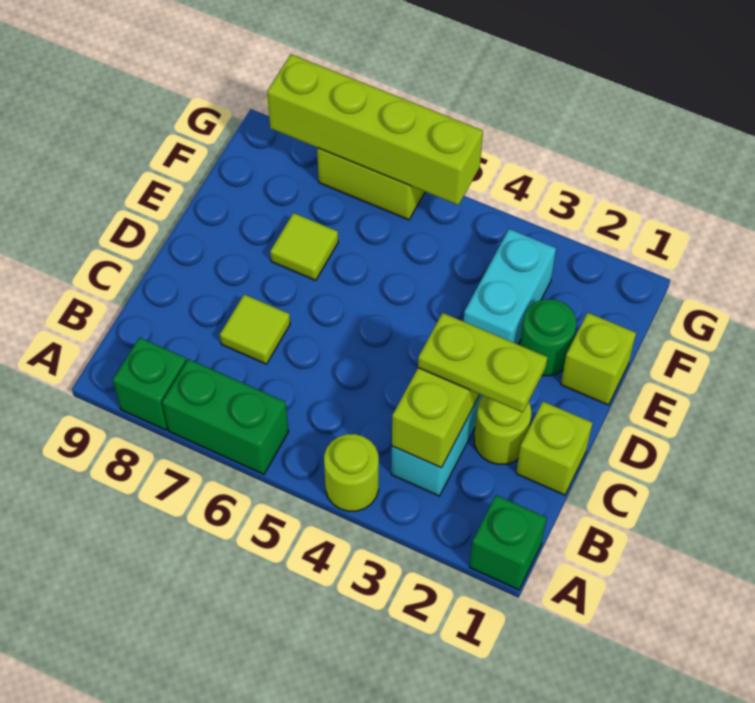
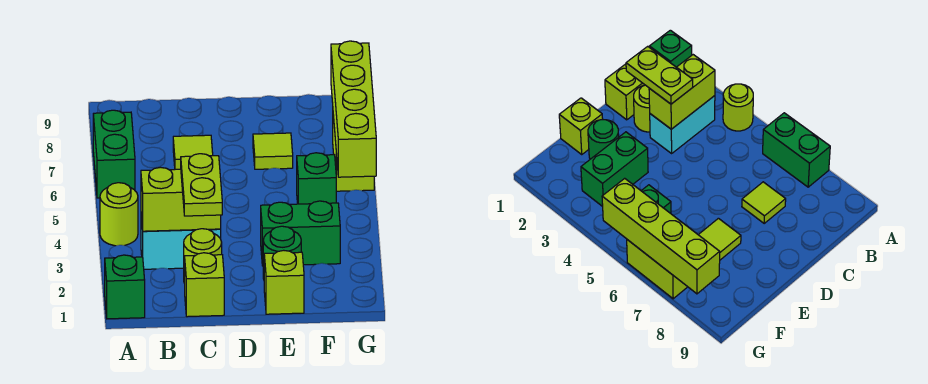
green brick A8 level 1 -> green brick F5 level 1
cyan brick E3:F3 level 1 -> green brick E3:F3 level 1

